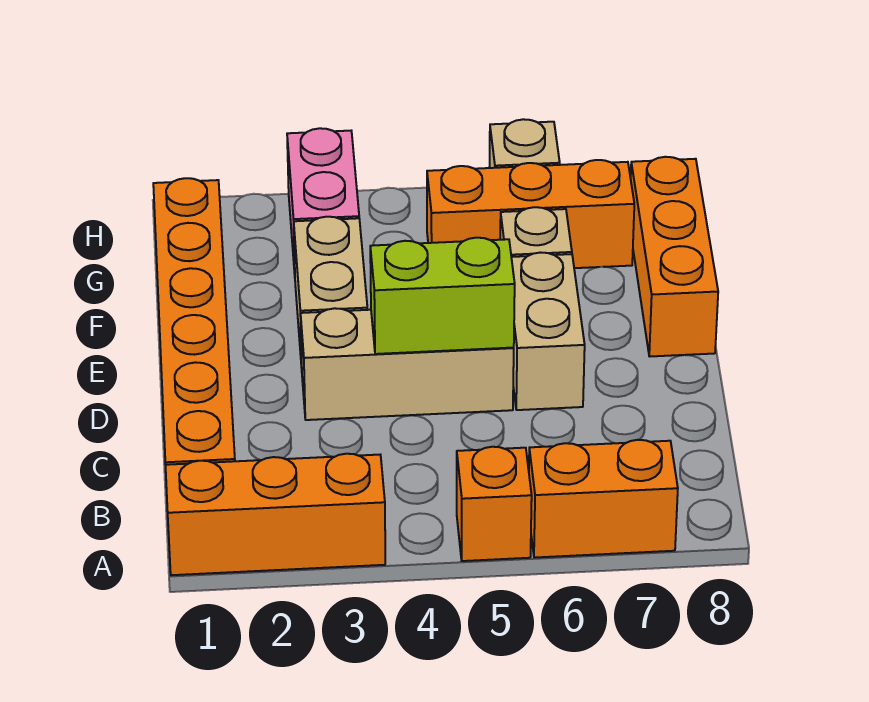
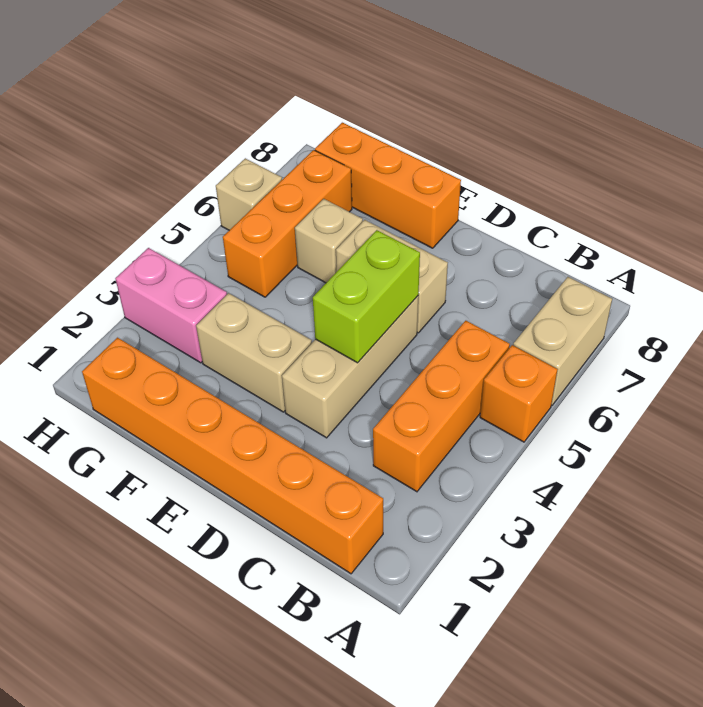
orange brick A1:A3 level 1 -> orange brick B3:B5 level 1
orange brick A6:A7 level 1 -> tan brick A6:A7 level 1

